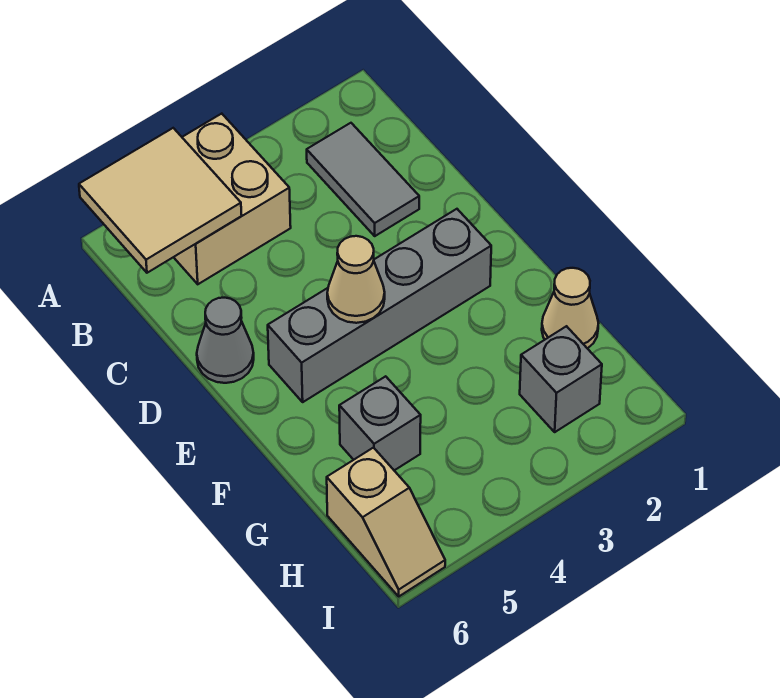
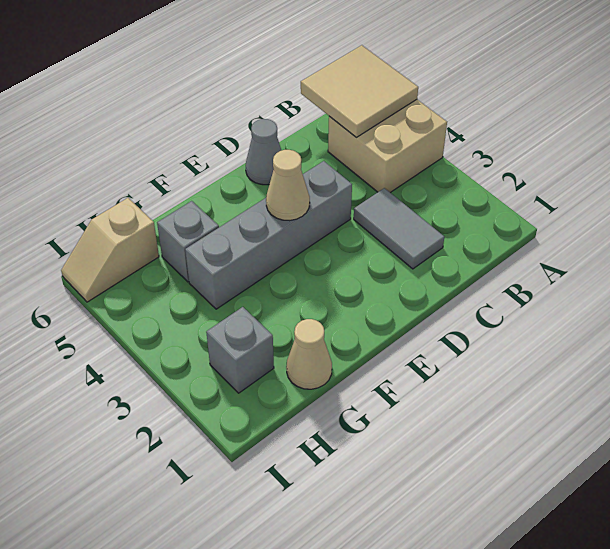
grey tile B2:C2 level 1 -> grey tile C2:C3 level 1
grey brick E2:E5 level 1 -> grey brick D4:G4 level 1

